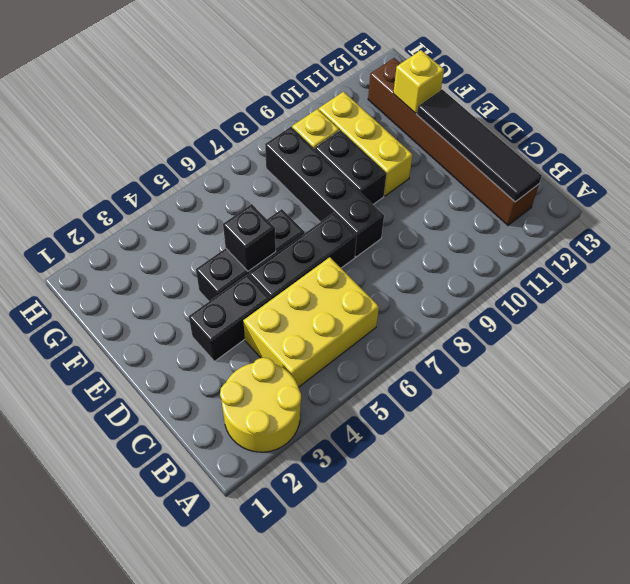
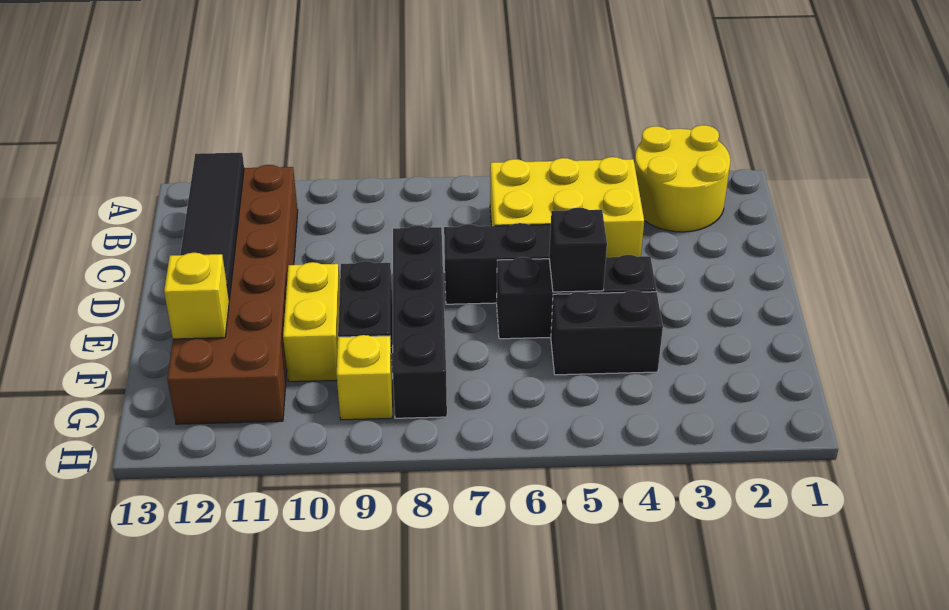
brown brick B12:G12 level 1 -> brown brick B11:G12 level 1
black brick D3:D4 level 1 -> black brick F4:F5 level 1
yellow brick E10:G10 level 1 -> yellow brick E10:F10 level 1

